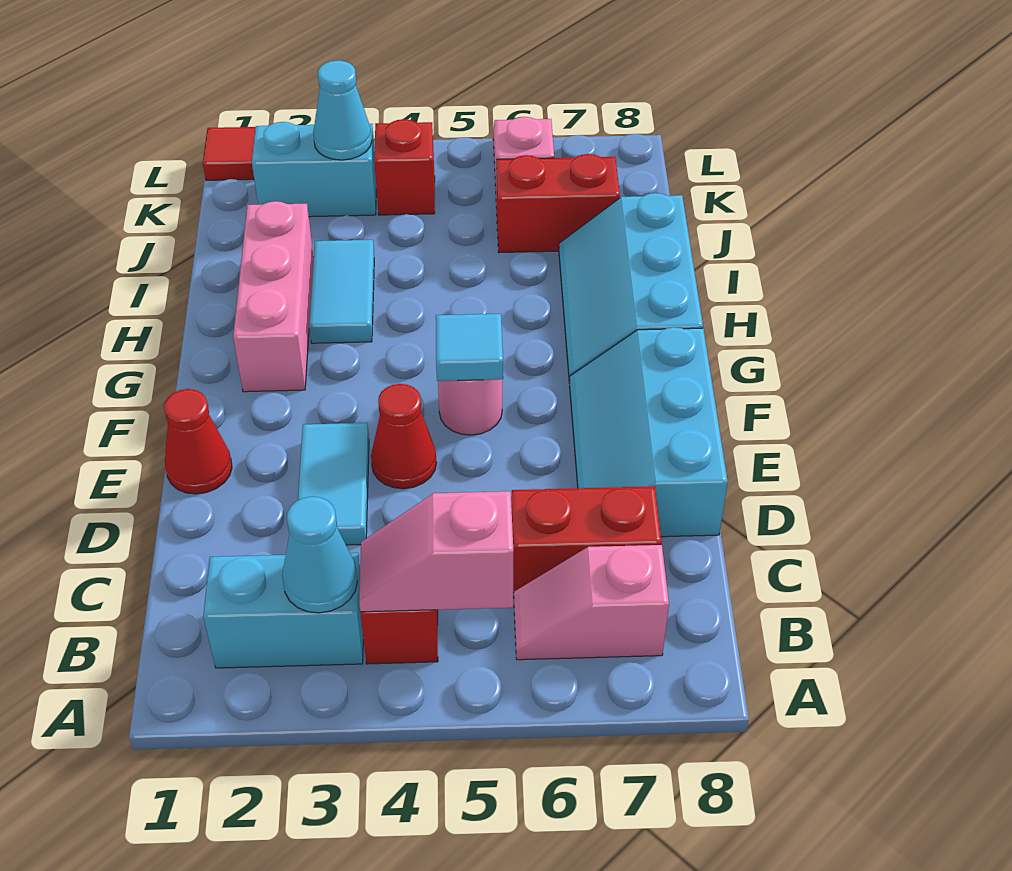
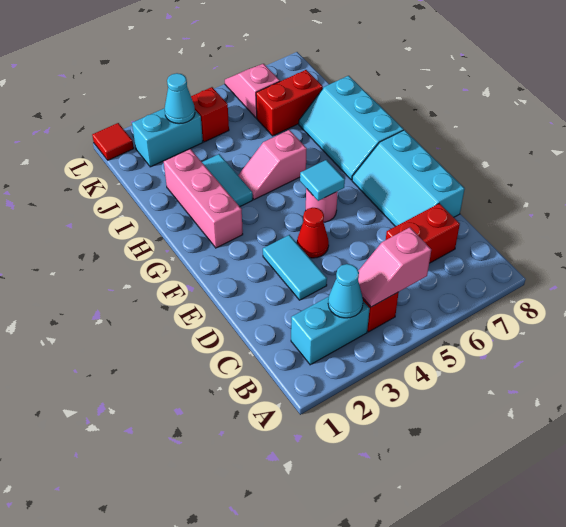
pink slope B6:B7 level 1 top 7 -> pink slope H4:H5 level 1 top 5
red cone E1 level 1 -> none

